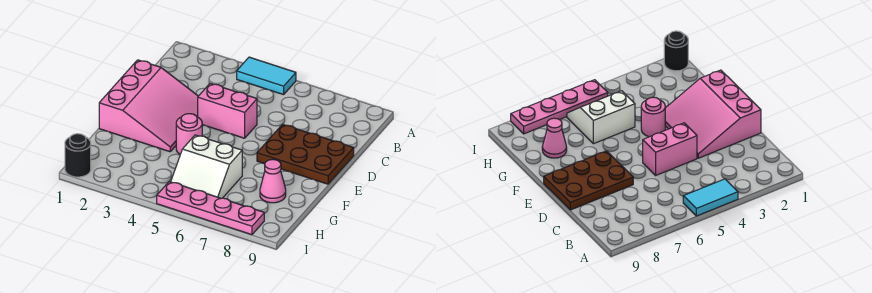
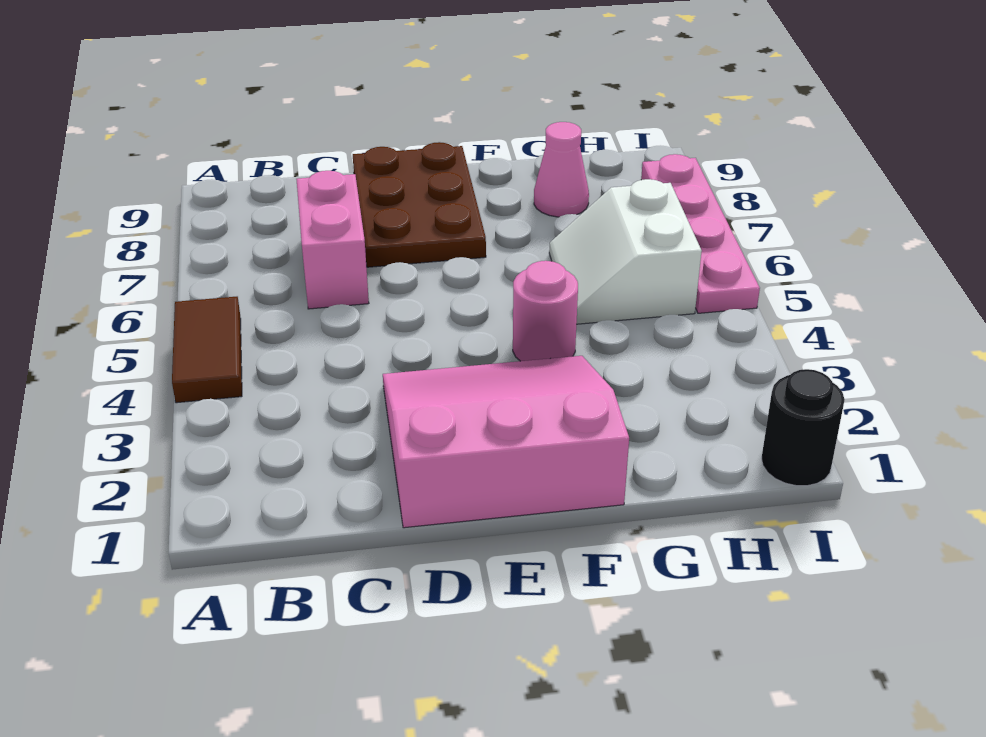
cyan tile A4:A5 level 1 -> brown tile A4:A5 level 1
pink brick D4:D5 level 1 -> pink brick C6:C7 level 1
white slope G5:H6 level 1 top G -> white slope G5:H6 level 1 top H

